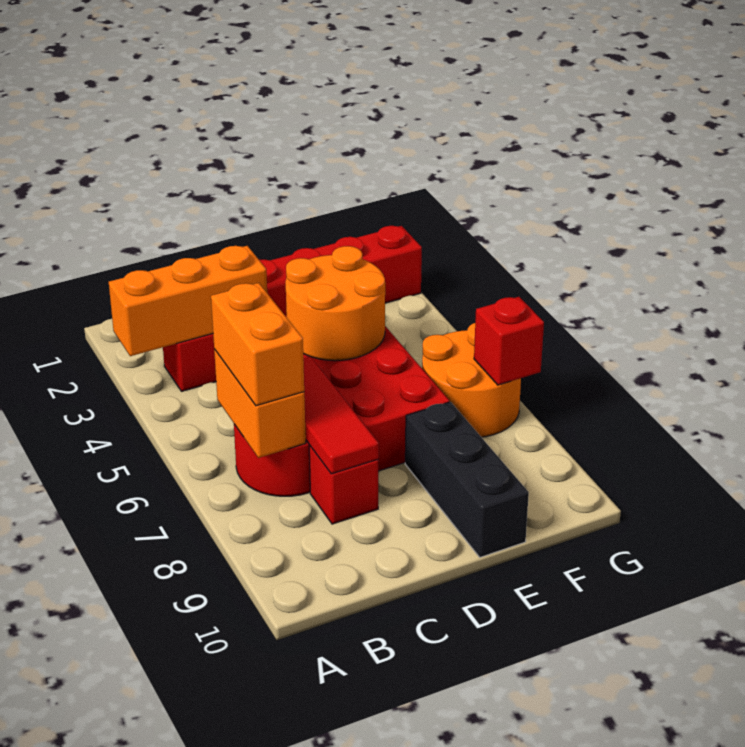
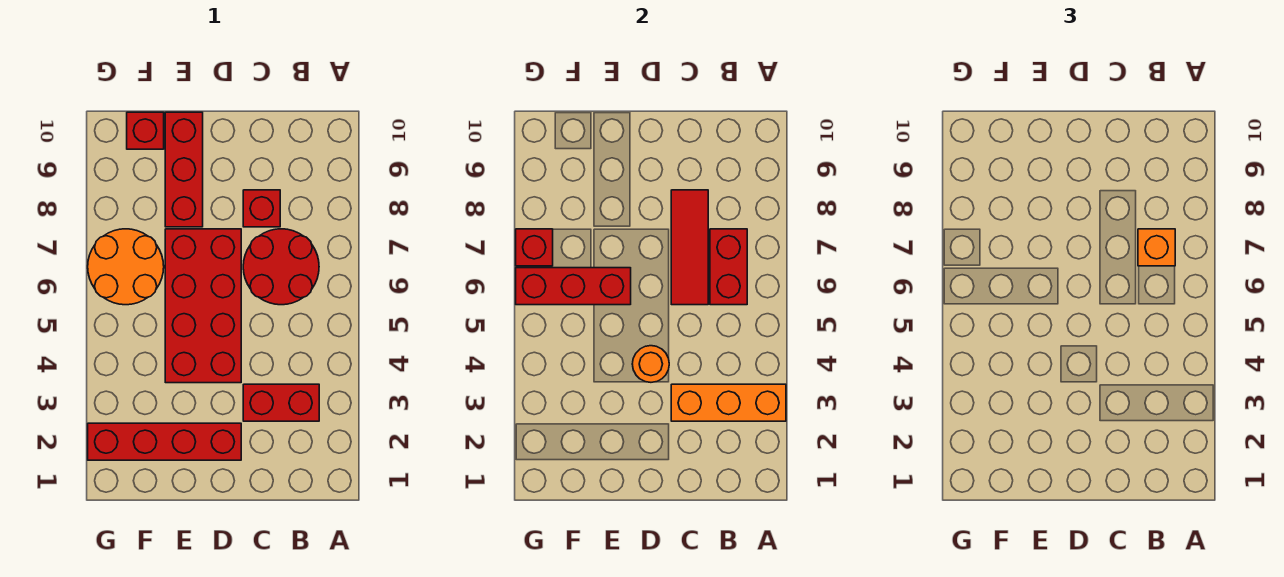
orange brick B6:B7 level 2 -> red brick B6:B7 level 2
orange brick B6:B7 level 3 -> orange brick B7 level 3
orange round brick D4:E5 level 2 -> orange round brick D4 level 2
none -> red brick E6:G6 level 2
black brick E8:E10 level 1 -> red brick E8:E10 level 1
none -> red brick F10 level 1

